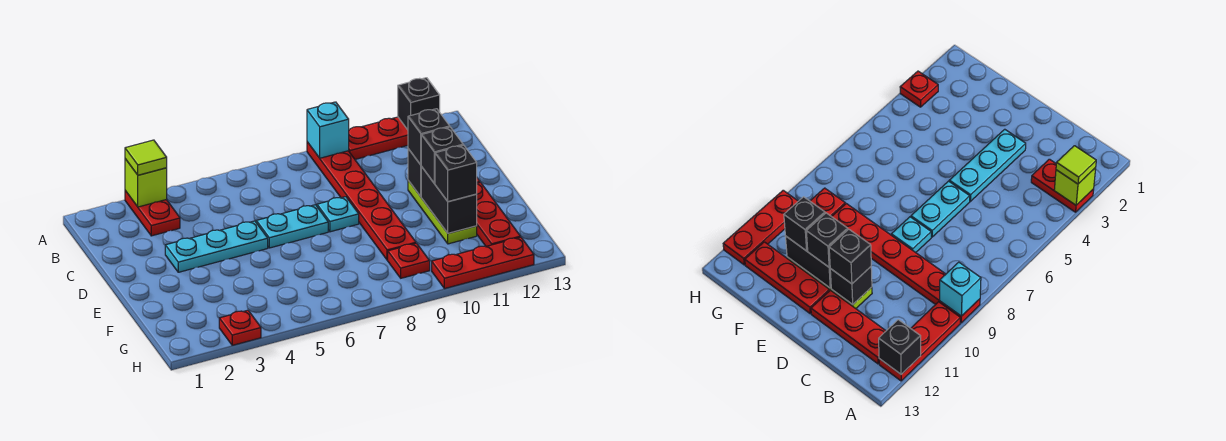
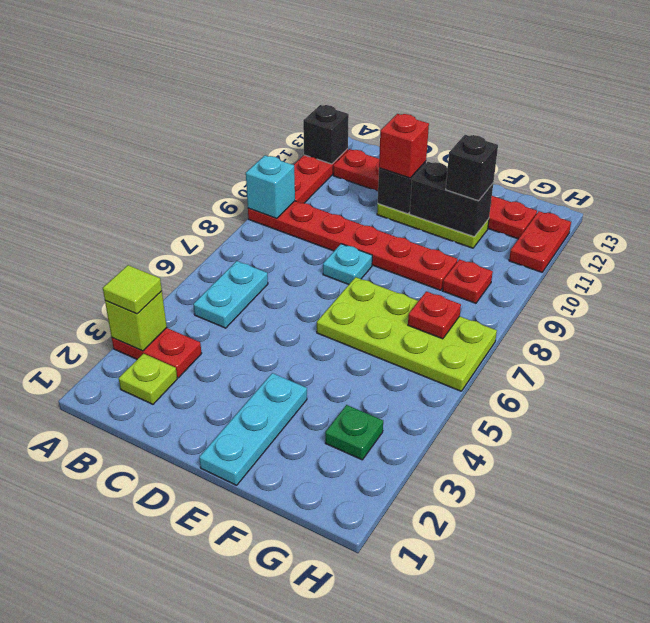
none -> lime plate B2 level 1
cyan plate D3:D5 level 1 -> cyan plate E1:E3 level 1
cyan plate D6:D7 level 1 -> cyan plate B5:B6 level 1
black brick D11 level 3 -> red brick D11 level 3
none -> lime plate E6:H7 level 1
black brick E11 level 3 -> none
none -> green plate G3 level 1
red plate H3 level 1 -> red plate G7 level 2
red plate H10:H12 level 1 -> red plate H11:H12 level 1

